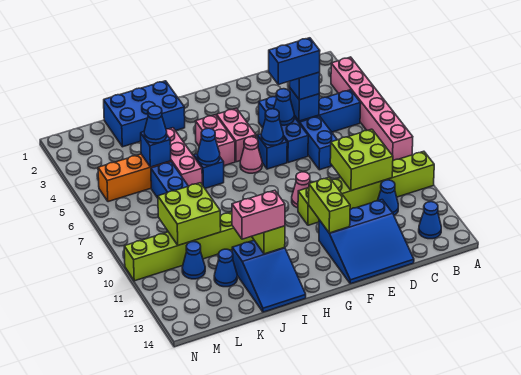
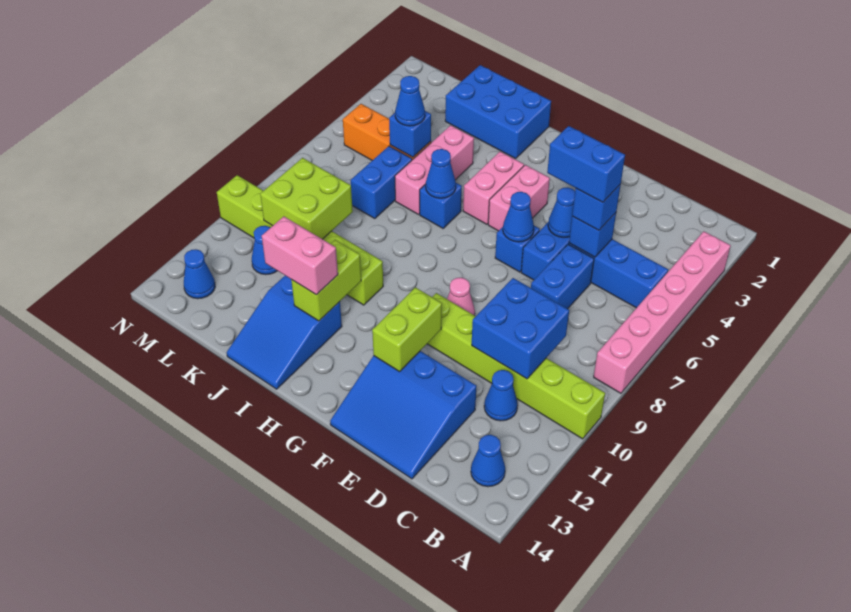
lime brick C9:D10 level 2 -> blue brick C9:D10 level 2
pink cone G6 level 1 -> none
blue cone K12 level 1 -> blue cone M13 level 1

